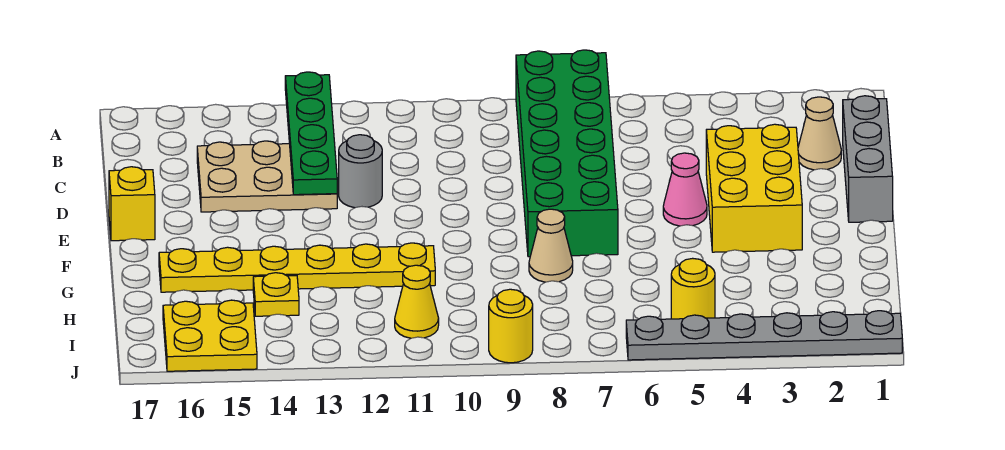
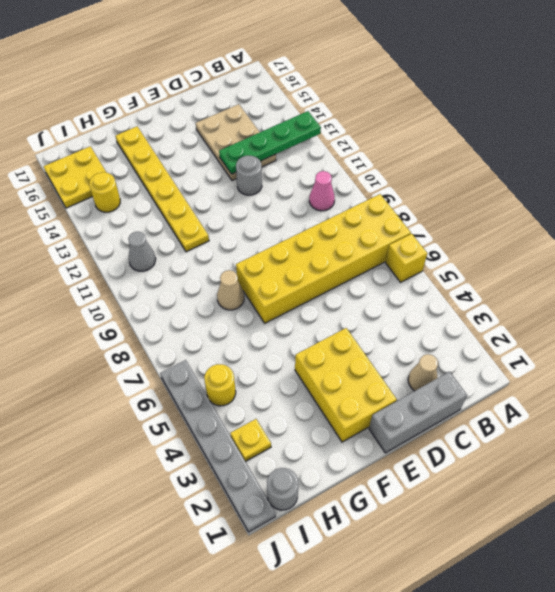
green brick A7:F8 level 1 -> yellow brick A7:F8 level 1
yellow brick D3:F4 level 1 -> yellow brick E2:F4 level 1
pink cone E5 level 1 -> pink cone B10 level 1
yellow brick E17 level 1 -> yellow brick A6 level 1
yellow plate H14 level 1 -> yellow plate I3 level 1
none -> grey round brick I1 level 1
yellow cone I11 level 1 -> grey cone I11 level 1
yellow round brick J9 level 1 -> yellow round brick I14 level 1

